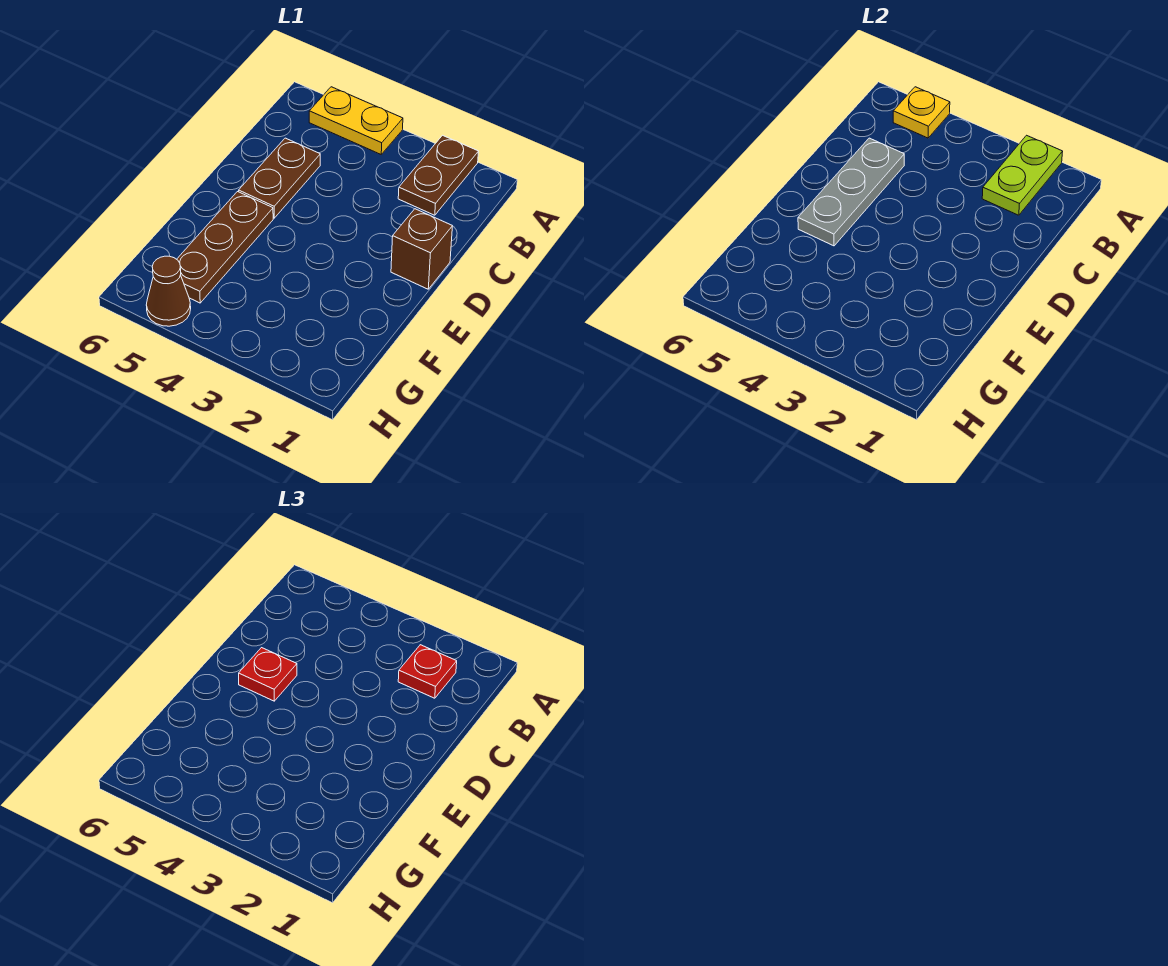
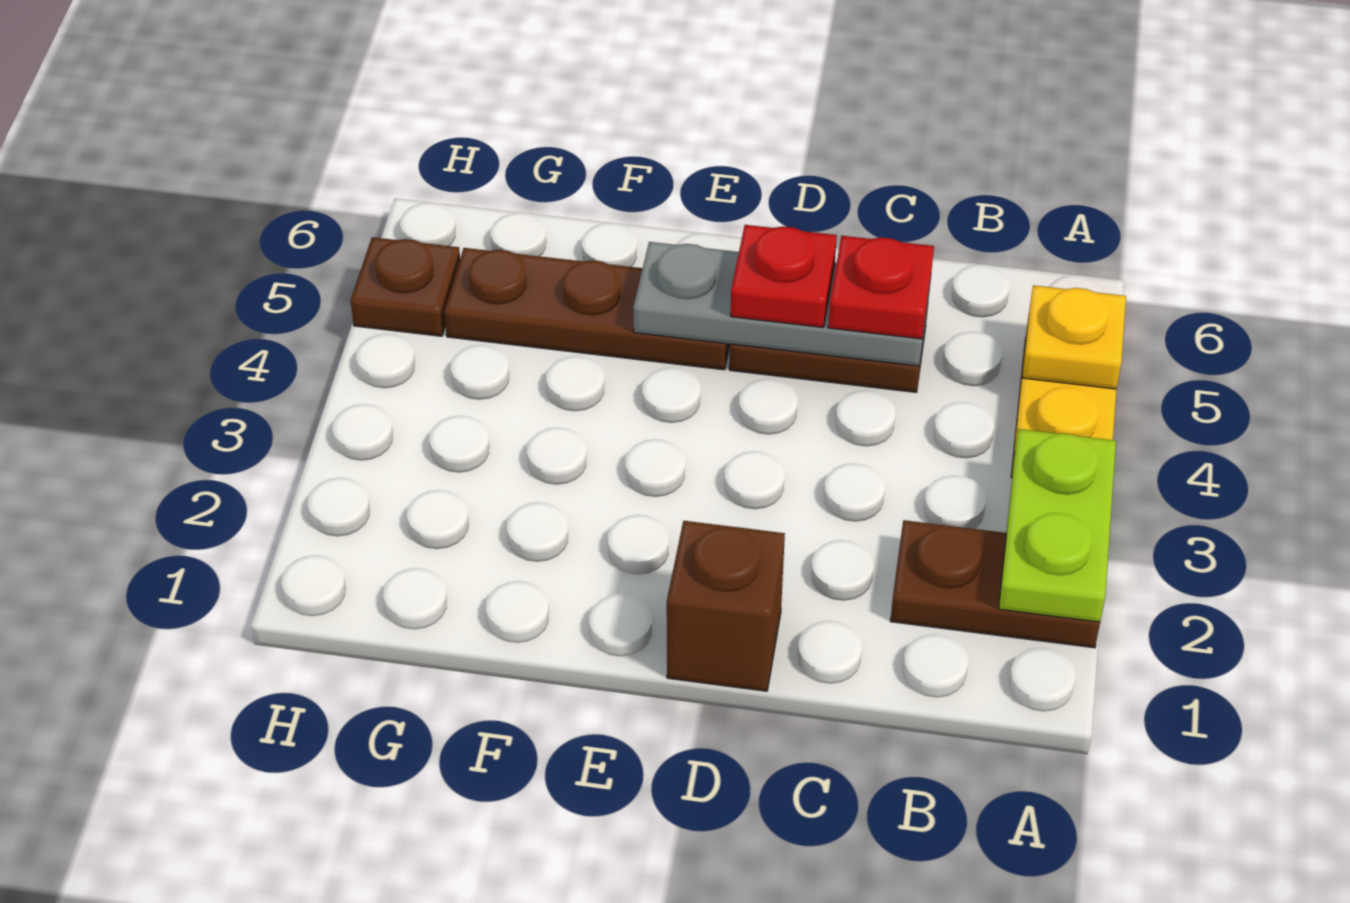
lime plate A2:B2 level 2 -> lime plate A2:A3 level 2
red plate B2 level 3 -> red plate C5 level 3
brown cone H5 level 1 -> brown plate H5 level 1

